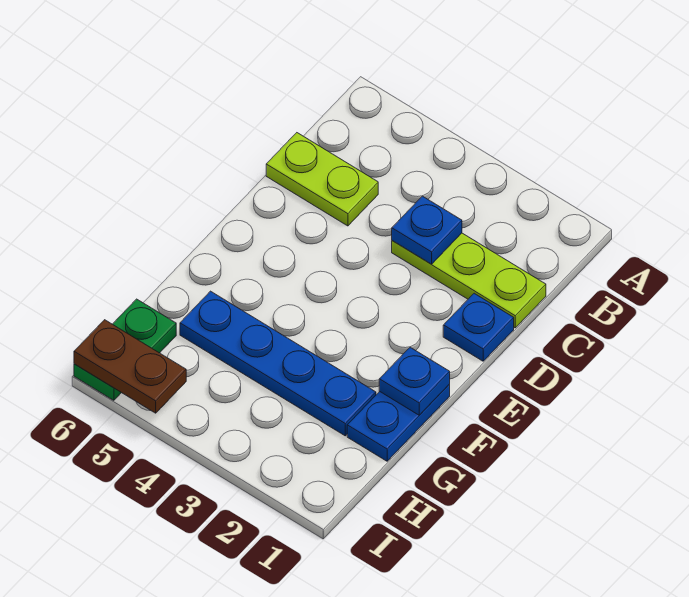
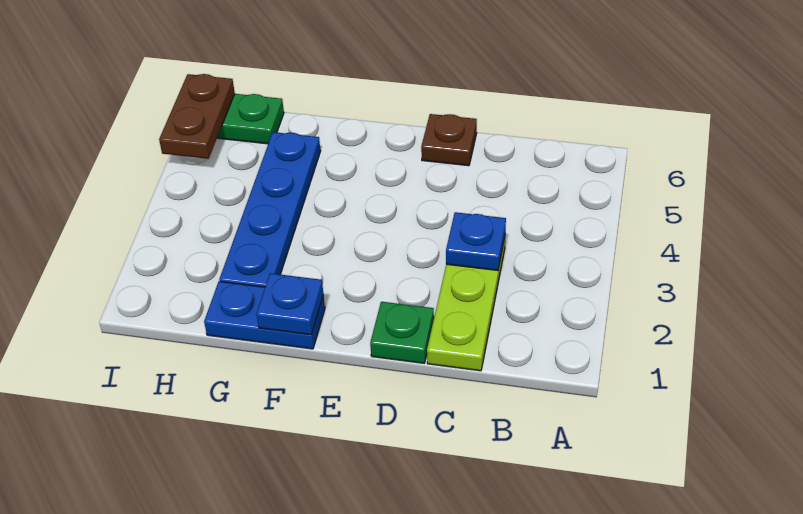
lime plate C5:C6 level 1 -> none
blue plate D1 level 1 -> green plate D1 level 1
none -> brown plate D6 level 1

